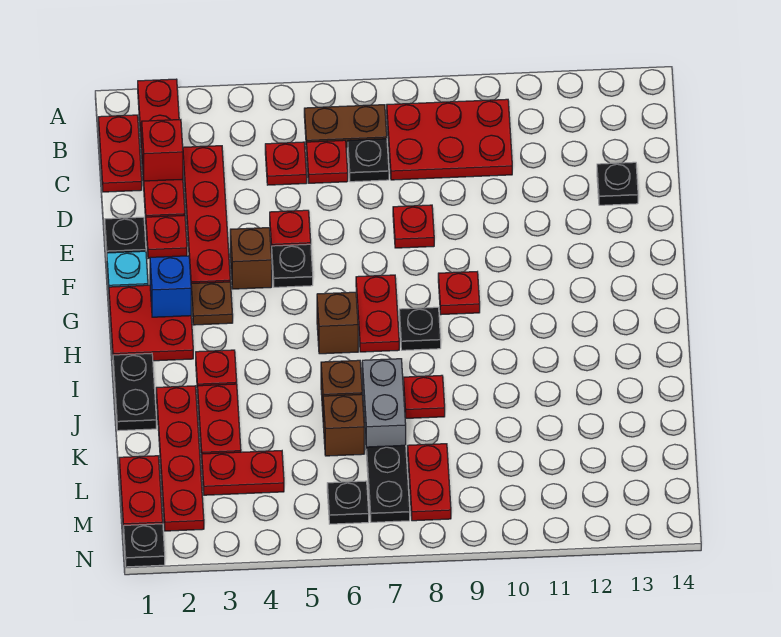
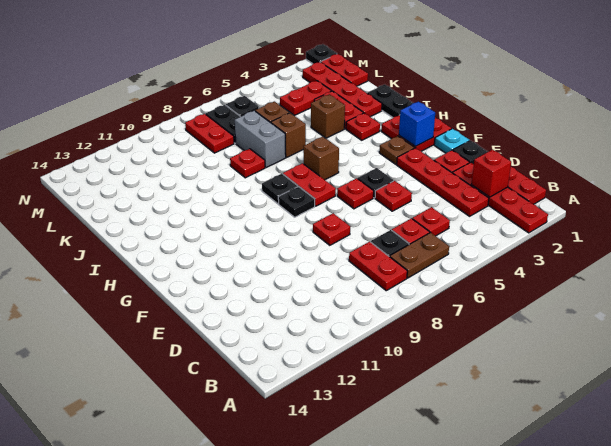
red plate B8:C10 level 1 -> red plate B8:C8 level 1
black plate D13 level 1 -> black plate G8 level 1
brown brick F4 level 1 -> brown brick J4 level 1
red plate G9 level 1 -> red plate F6 level 1

